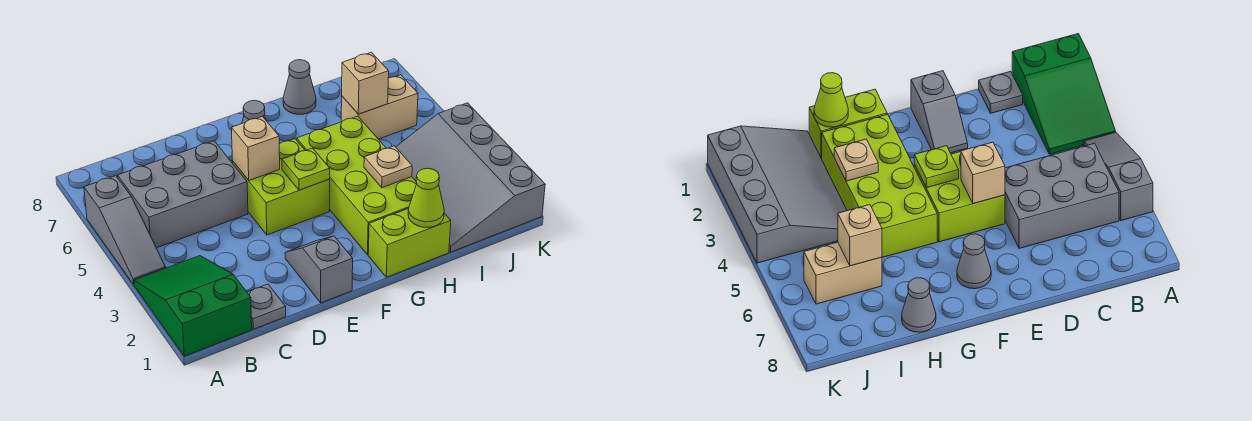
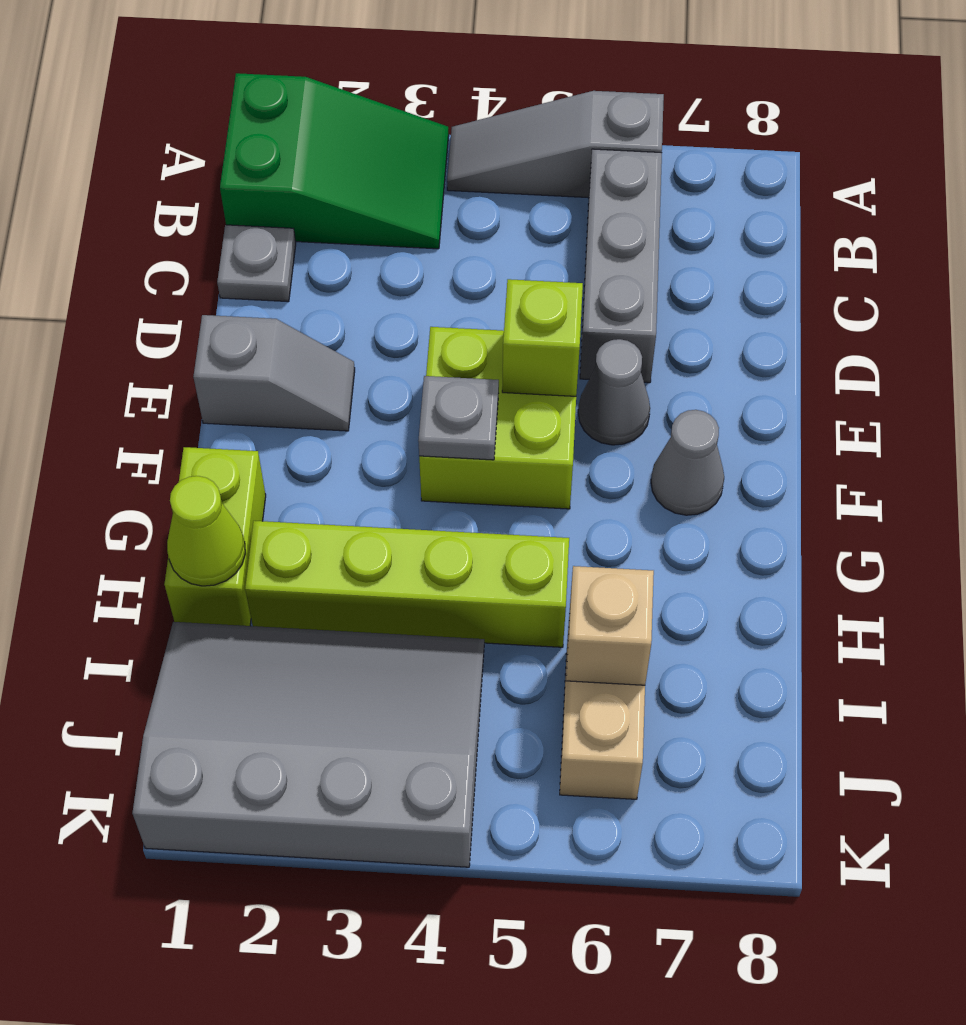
grey brick B5:D6 level 1 -> grey brick B6:D6 level 1
tan brick E5 level 2 -> lime brick E5 level 2
lime plate F4 level 2 -> grey plate F4 level 2
lime brick G2:H5 level 1 -> lime brick H2:H5 level 1
tan plate H3 level 2 -> none
grey cone H8 level 1 -> grey cone E6 level 1

